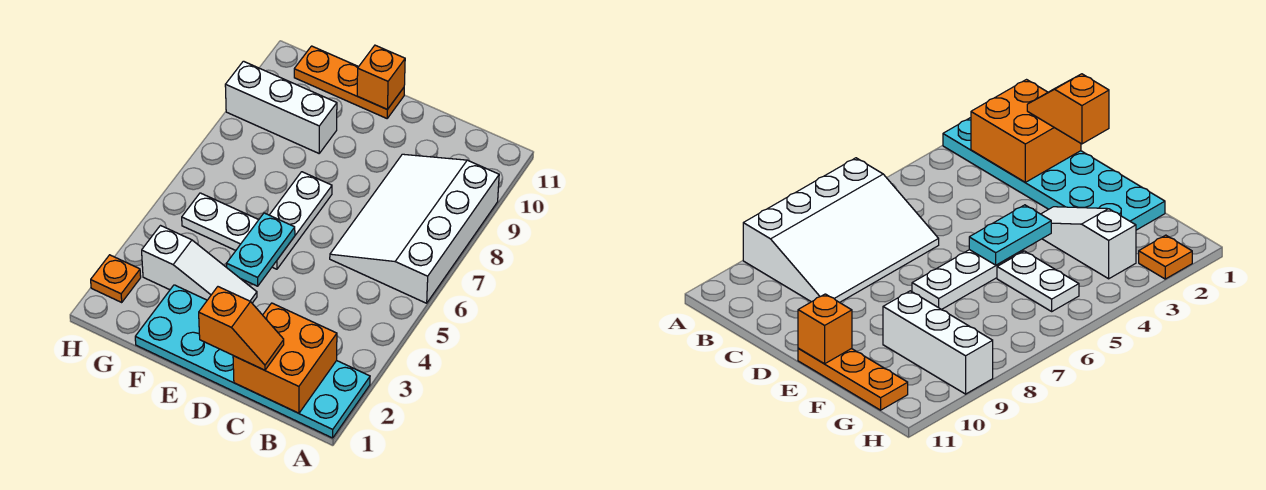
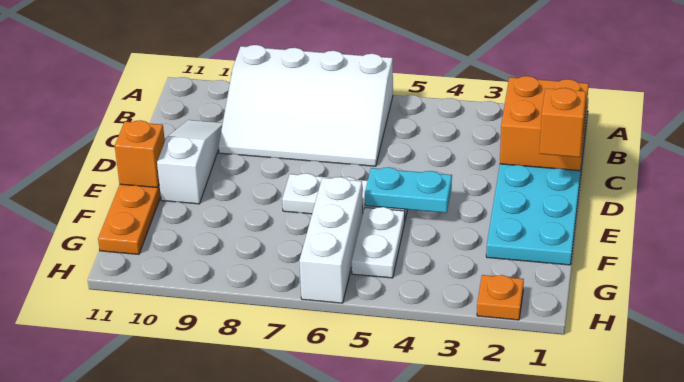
white slope E3:G3 level 1 top G -> white slope C10:E10 level 1 top E
white brick F9:H9 level 1 -> white brick F6:H6 level 1

